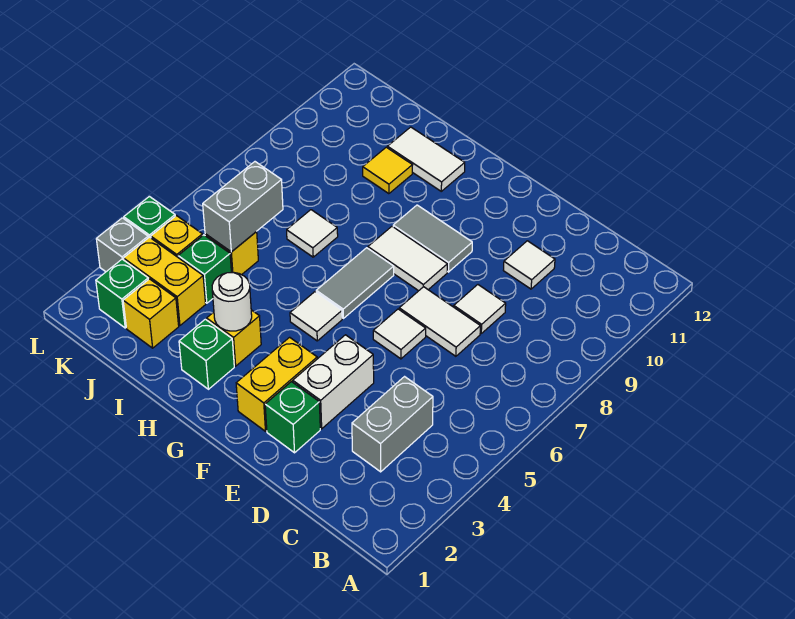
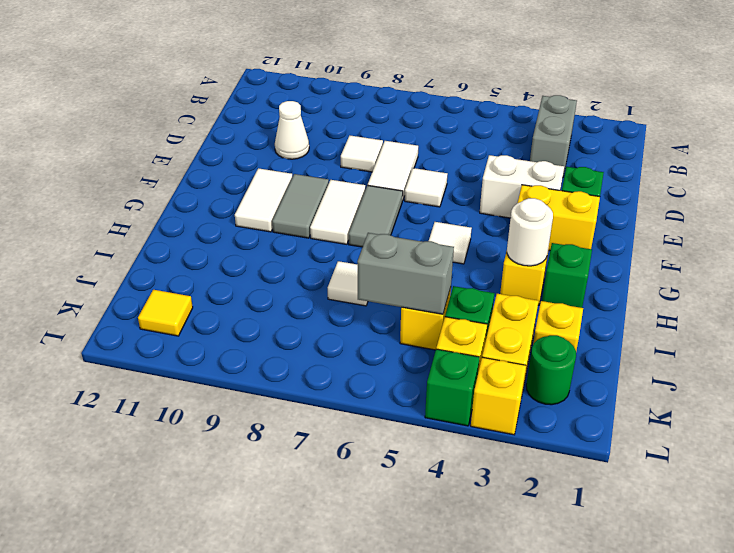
grey brick C3:C4 level 1 -> grey brick B3:C3 level 1
white tile D10 level 1 -> white cone D10 level 1
grey tile G6:G7 level 1 -> grey tile F7:G7 level 1
white tile H11:I11 level 1 -> white tile F10:G10 level 1
yellow tile I10 level 1 -> yellow tile K11 level 1
green brick K2 level 1 -> green round brick K2 level 1
grey brick L3 level 1 -> yellow brick L3 level 1

